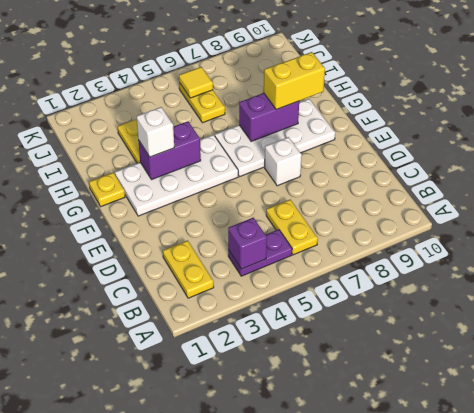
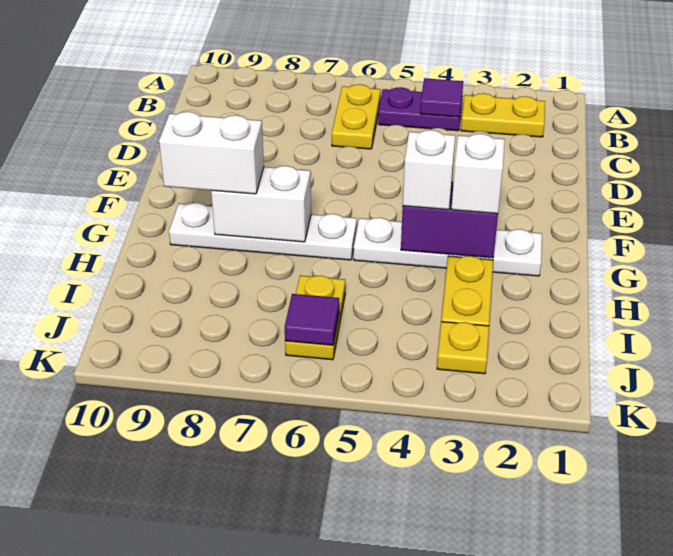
yellow plate B2:C2 level 1 -> yellow plate B2:B3 level 1
purple brick B4 level 2 -> purple tile B4 level 2
white brick E7 level 1 -> white brick G4 level 3
white plate F2:G5 level 1 -> white plate G2:G5 level 1
white plate F6:G9 level 1 -> white plate G6:G9 level 1
yellow plate G1 level 1 -> yellow plate J3 level 1
purple brick G7:G8 level 2 -> white brick G7:G8 level 2
yellow brick G8:G9 level 3 -> white brick G8:G9 level 3
yellow tile J6 level 2 -> purple tile J6 level 2

